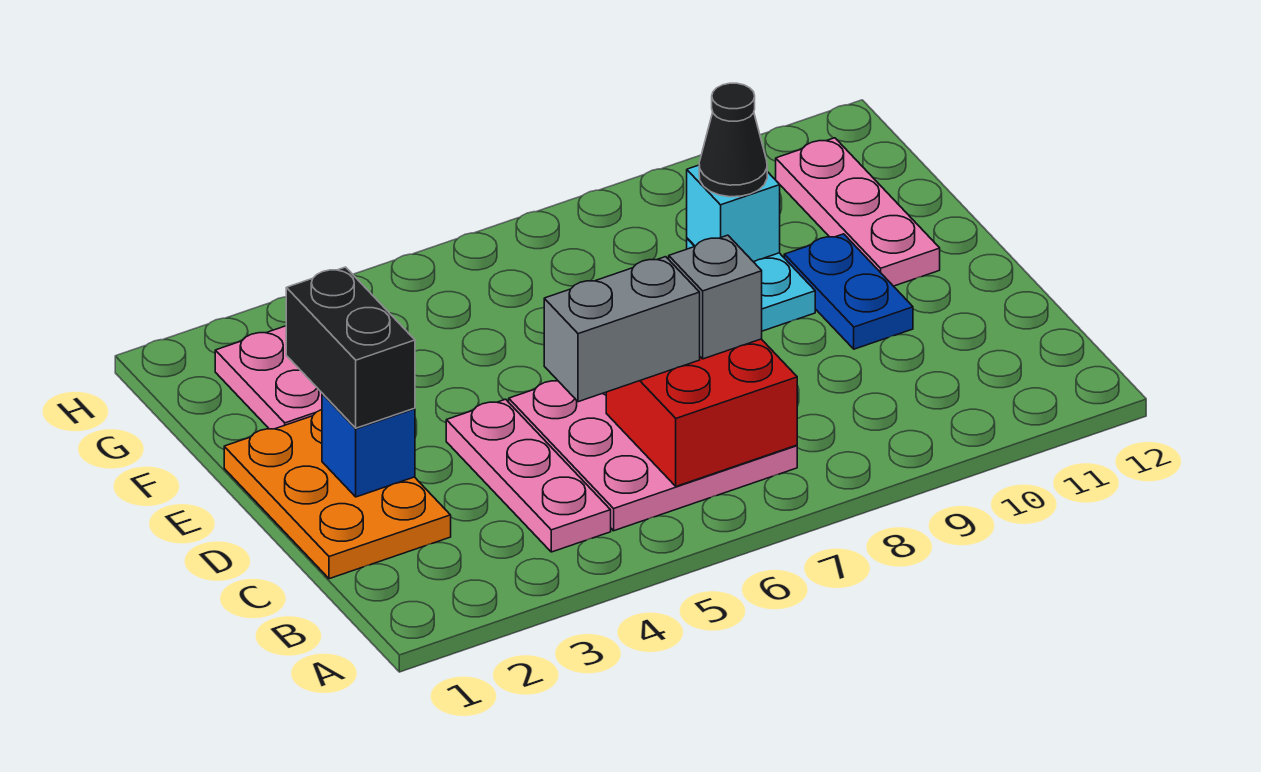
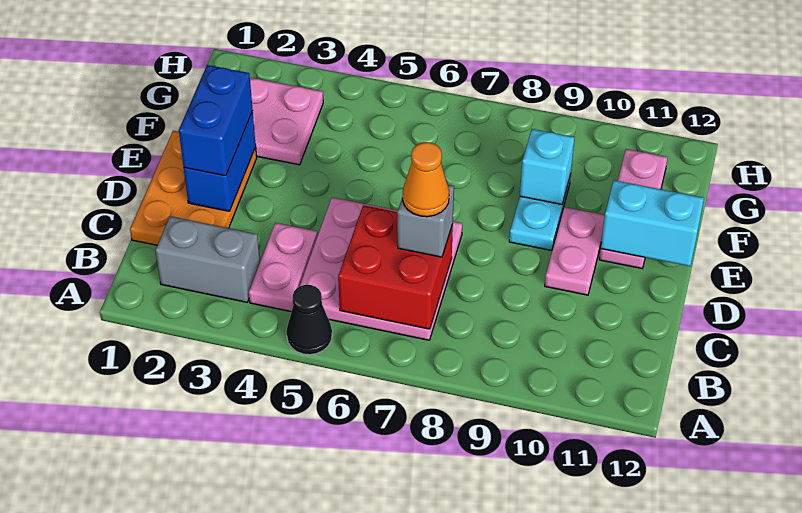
pink plate B4:D4 level 1 -> pink plate B4:C4 level 1
grey brick C5:C6 level 3 -> grey brick B2:B3 level 1
none -> orange cone C7 level 4
blue brick D2 level 2 -> blue brick D2:E2 level 2
black brick D2:E2 level 3 -> blue brick D2:E2 level 3
blue plate D10:E10 level 1 -> pink plate D10:E10 level 1
none -> cyan brick E11:E12 level 2
black cone F9 level 3 -> black cone A5 level 1

